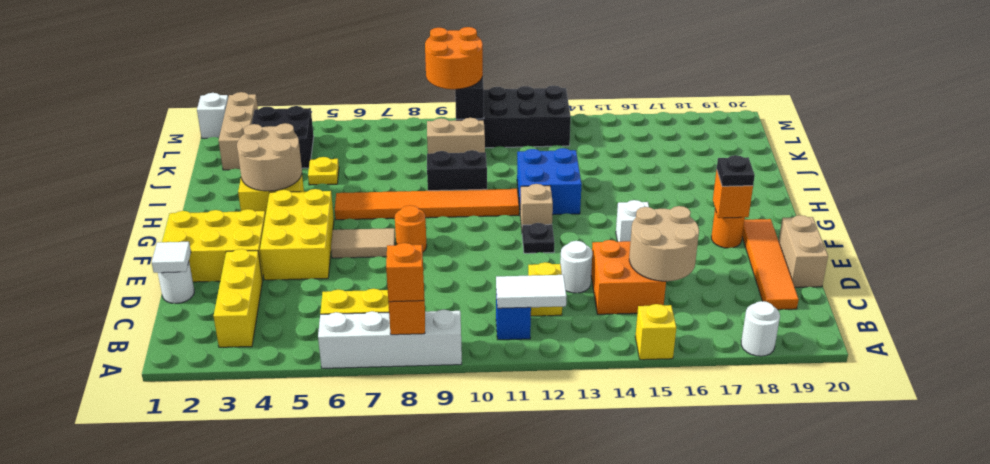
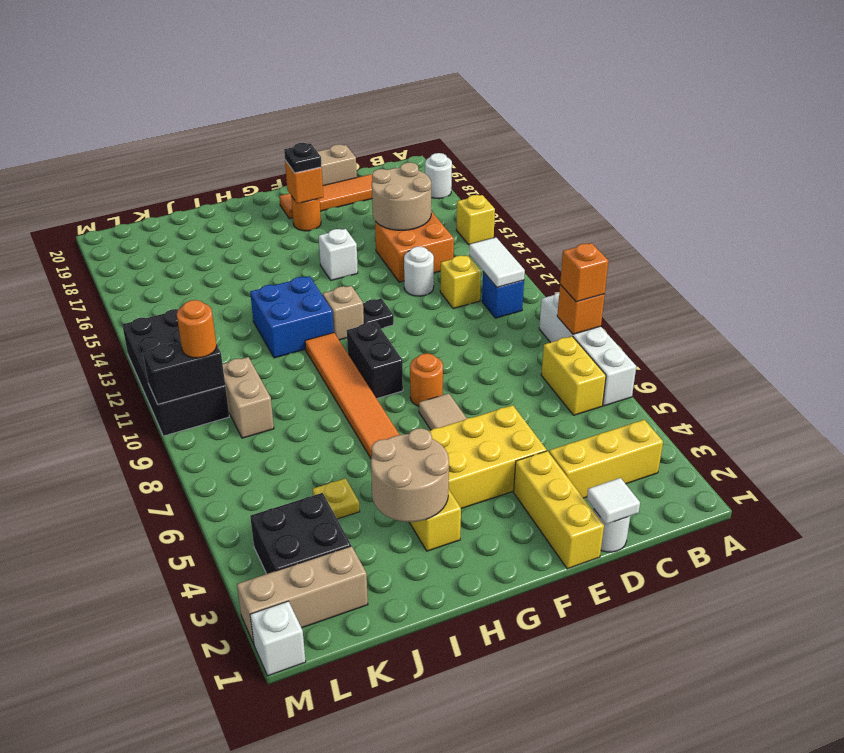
yellow brick E1:F3 level 1 -> yellow brick E1:E3 level 1
black brick I9:I10 level 1 -> black brick G9:G10 level 1
orange round brick L9:M10 level 3 -> orange round brick L10 level 3

